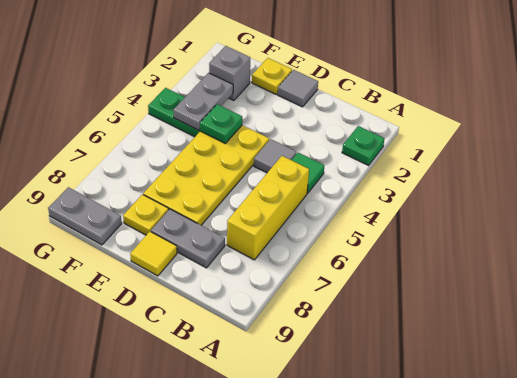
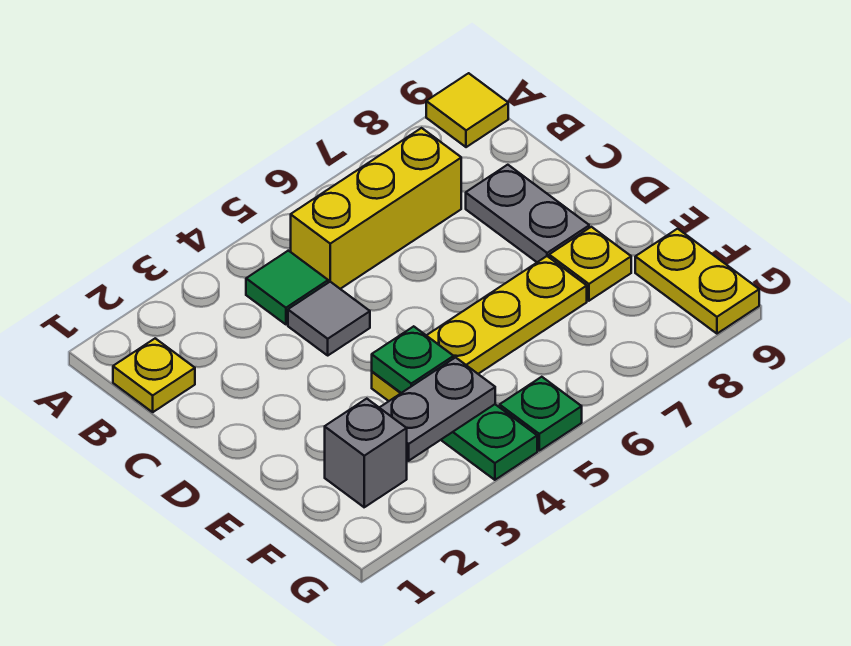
green plate A2 level 1 -> green plate G5 level 1
grey tile D1 level 1 -> none
yellow plate D4:E7 level 1 -> yellow plate E4:E7 level 1
yellow tile D9 level 1 -> yellow tile A9 level 1
yellow plate E1 level 1 -> yellow plate B1 level 1
grey plate F9:G9 level 1 -> yellow plate F9:G9 level 1

